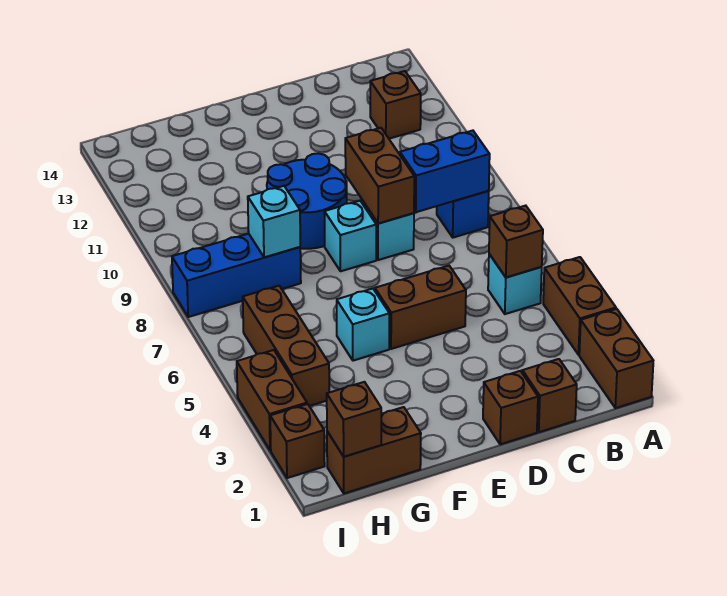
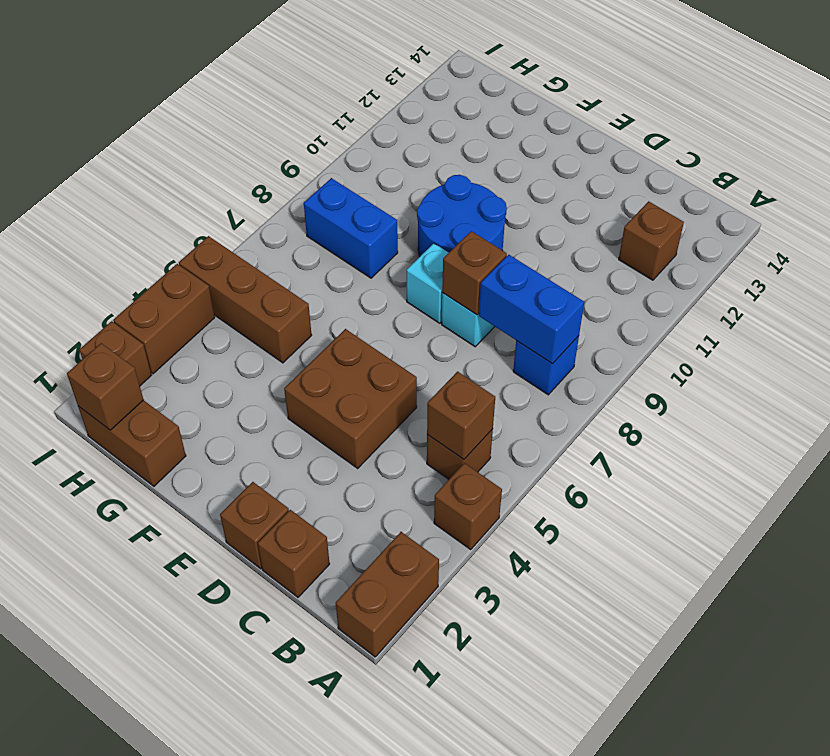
brown brick A3:A4 level 1 -> brown brick A4 level 1
cyan brick B5 level 1 -> brown brick B5 level 1
brown brick D5:E5 level 1 -> brown brick D4:E5 level 1
brown brick D8:D9 level 2 -> brown brick D8 level 2
cyan brick F5 level 1 -> none
blue brick G8:I8 level 1 -> blue brick G8:H8 level 1
cyan brick G8 level 2 -> none
brown brick H4:H6 level 1 -> brown brick G5:I5 level 1

